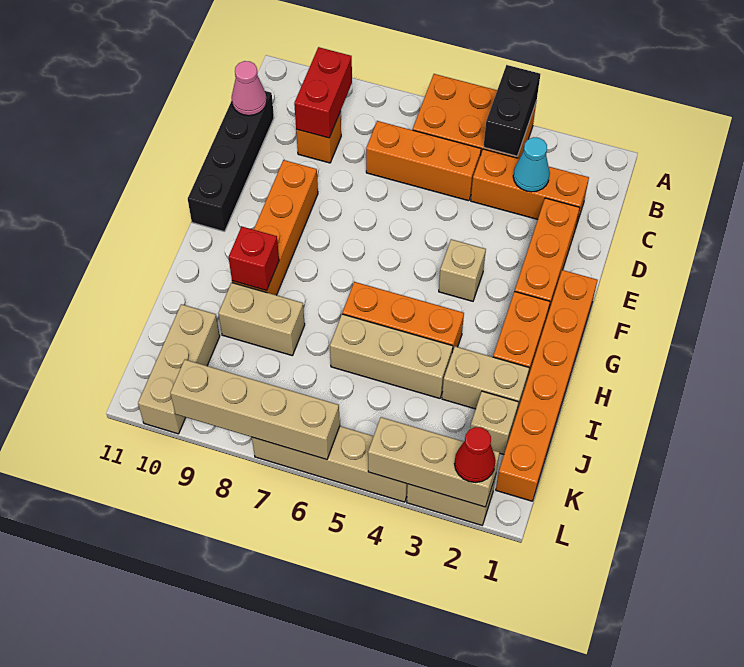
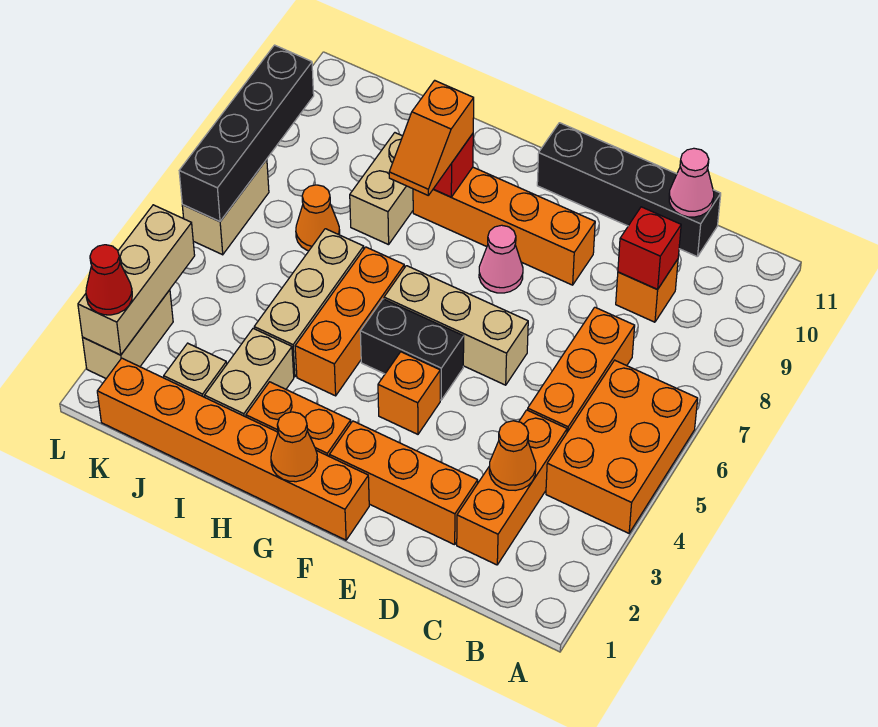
black brick A4:B4 level 2 -> black brick F5:G5 level 1
red brick B9:C9 level 2 -> red brick C9 level 2
cyan cone C3 level 2 -> orange cone C3 level 2
tan brick F4 level 1 -> orange brick F4 level 1
none -> pink cone F8 level 1
none -> orange cone G1 level 2
none -> orange slope H8:H9 level 3 top 9
none -> orange cone J7 level 1
tan brick J10:L10 level 1 -> tan brick E6:G6 level 1
tan brick L4:L7 level 1 -> tan brick L6:L7 level 1
tan brick L6:L9 level 2 -> black brick L6:L9 level 2

